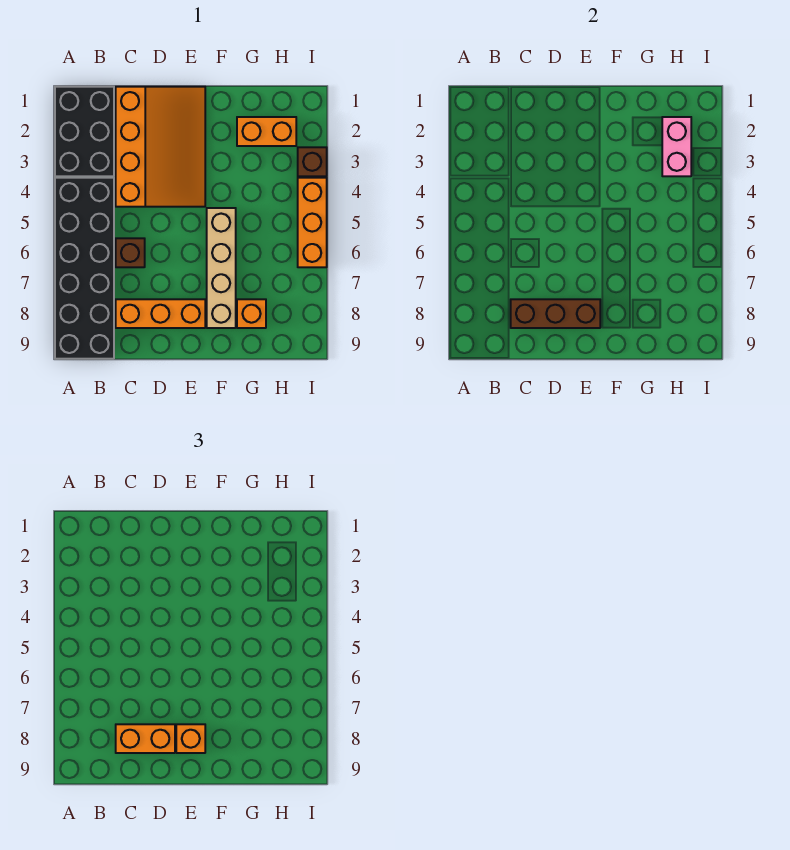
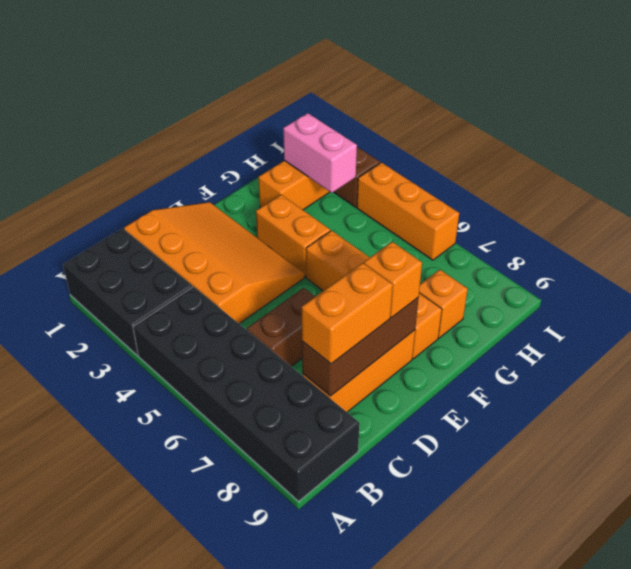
brown brick C6 level 1 -> brown brick C6:D6 level 1
none -> orange brick F3:F4 level 1
tan brick F5:F8 level 1 -> orange brick F5:F8 level 1

